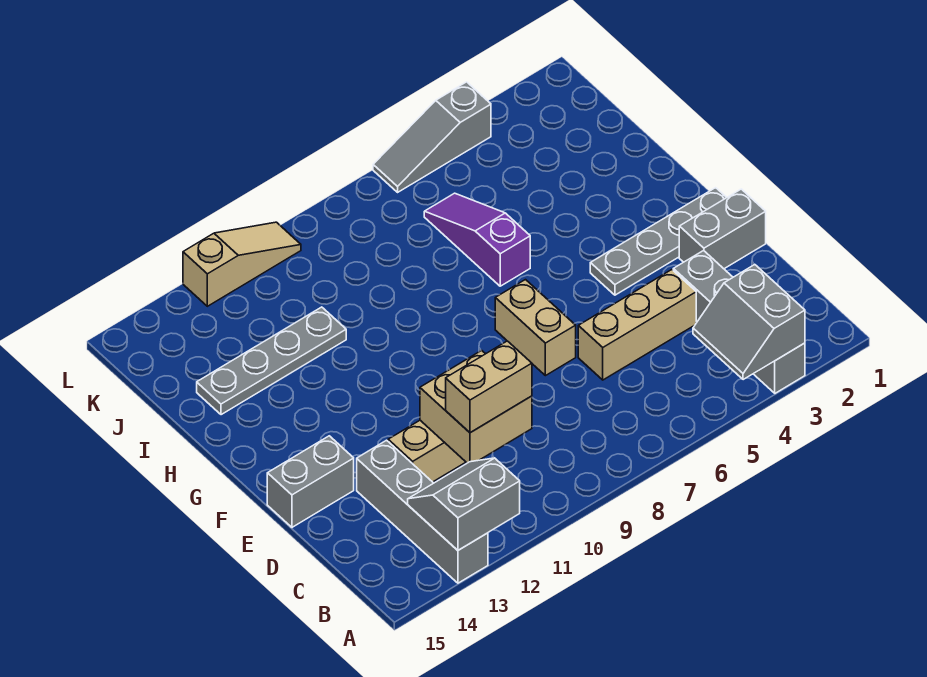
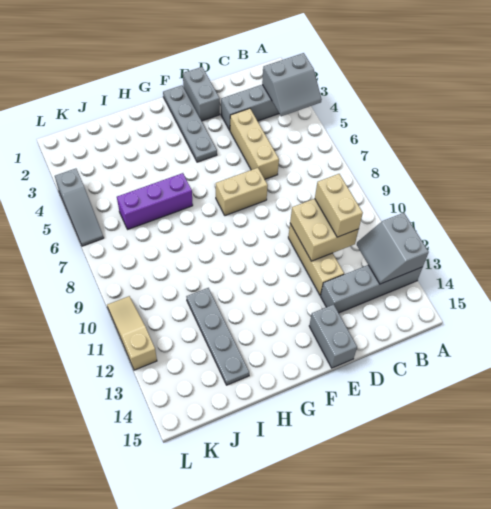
purple slope H6:J6 level 1 top H -> purple brick H6:J6 level 1

